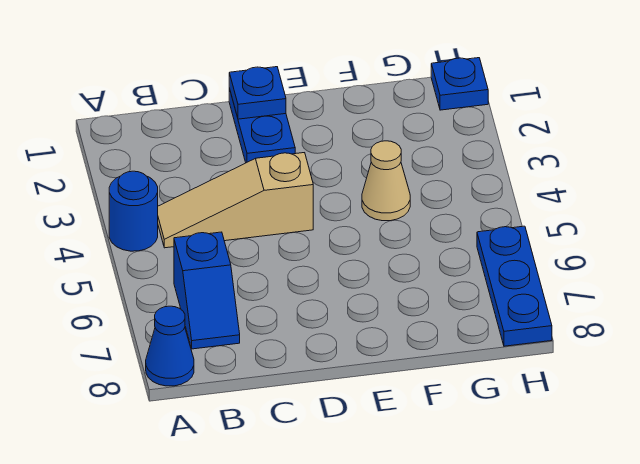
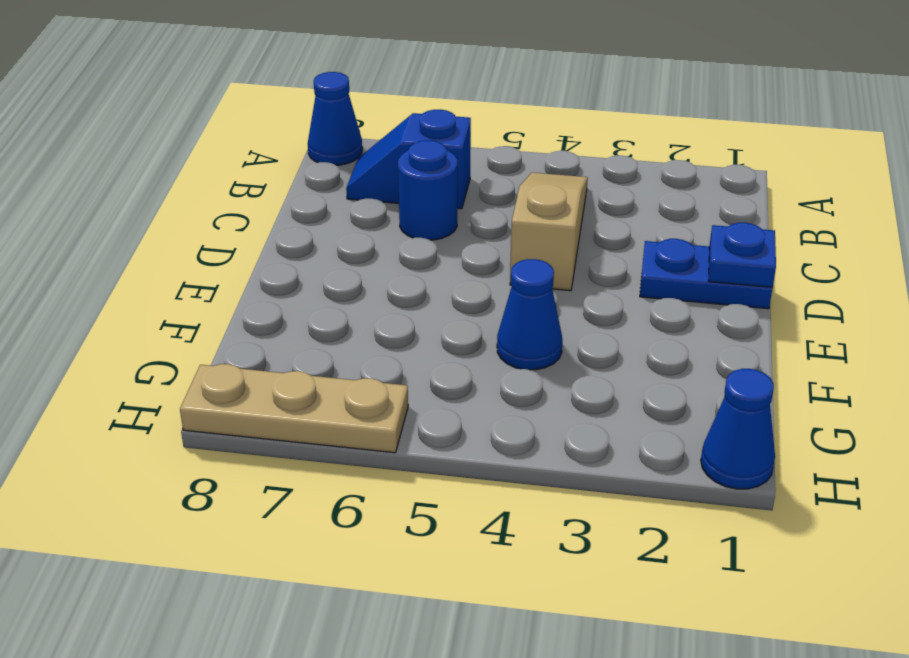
blue round brick A4 level 1 -> blue round brick C6 level 1
tan cone F4 level 1 -> blue cone F4 level 1
blue plate H1 level 1 -> blue cone H1 level 1
blue plate H6:H8 level 1 -> tan plate H6:H8 level 1

